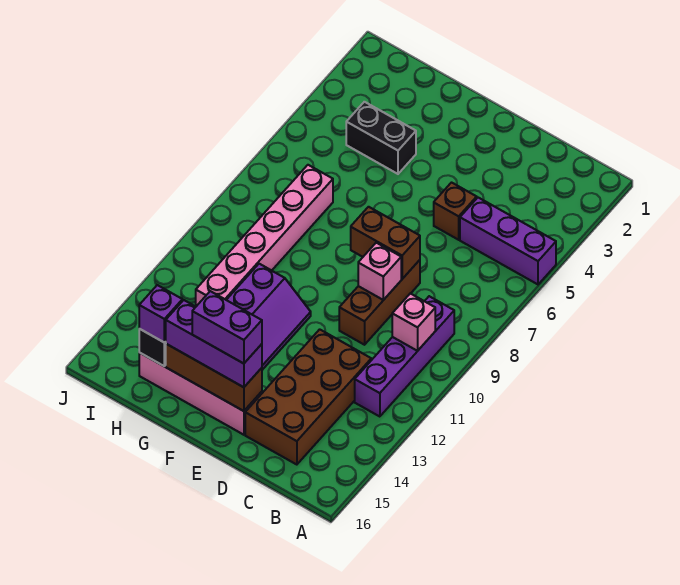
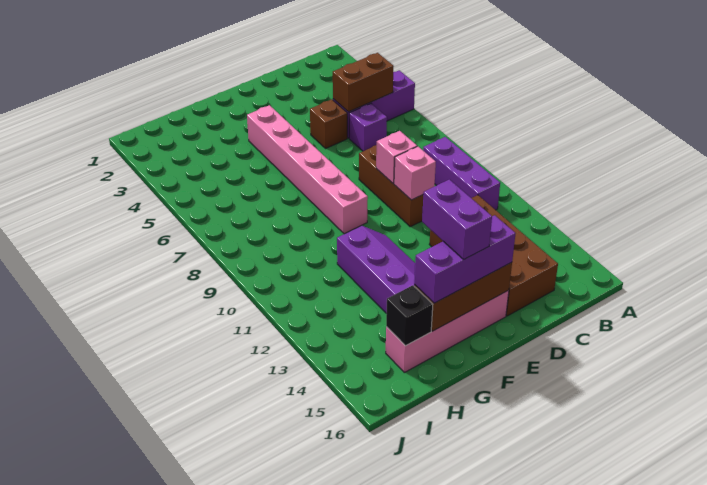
purple brick B9:B12 level 1 -> purple brick B9:B11 level 1
pink brick B10 level 2 -> pink brick D10 level 2
brown brick D8:E8 level 2 -> brown brick B5:C5 level 2
purple brick E15:F15 level 4 -> purple brick F14:F15 level 4
black brick G4:H4 level 1 -> none
pink brick H7:H12 level 1 -> pink brick F4:F9 level 1
purple brick H15 level 3 -> purple brick C6 level 1

